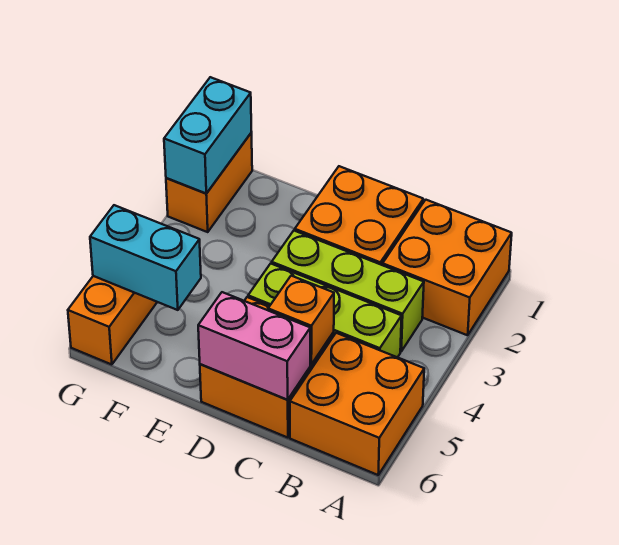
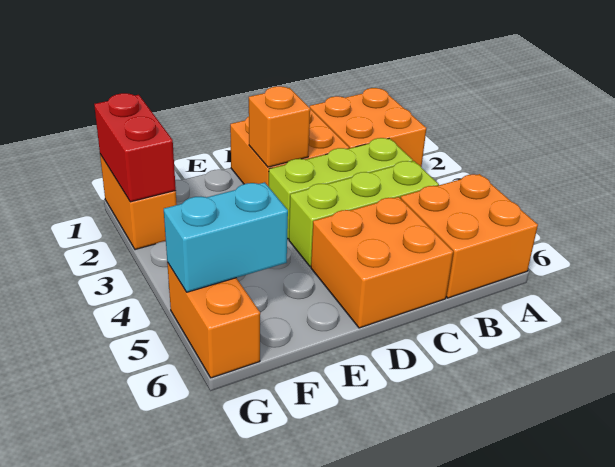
orange brick C5 level 2 -> orange brick D2 level 2
pink brick C6:D6 level 2 -> none
cyan brick G1:G2 level 2 -> red brick G1:G2 level 2

